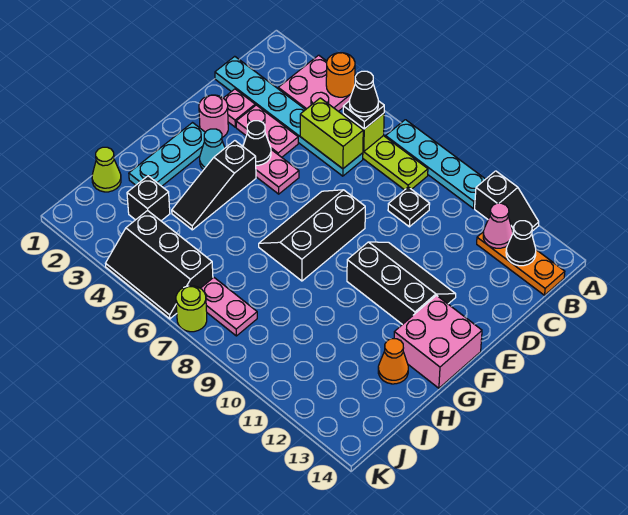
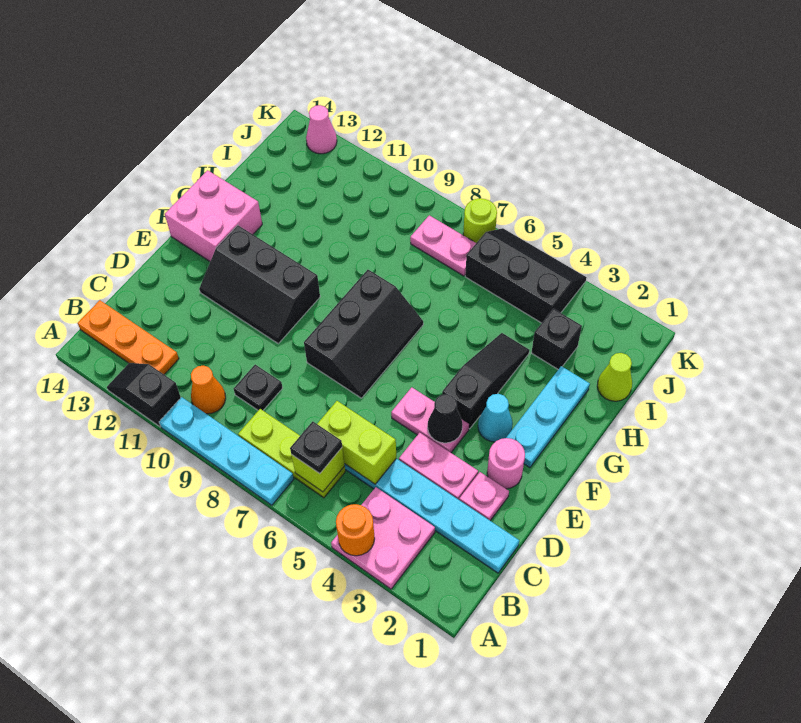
black cone B6 level 4 -> none
pink cone B12 level 2 -> pink cone K13 level 1
black cone B13 level 2 -> none
orange cone H13 level 1 -> orange cone B10 level 1

